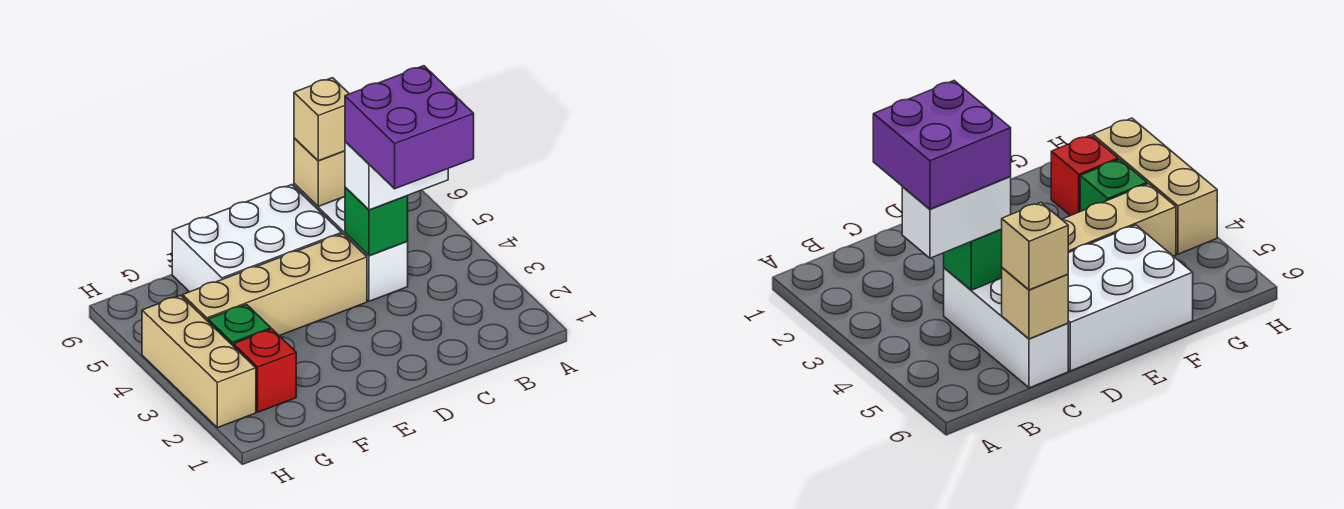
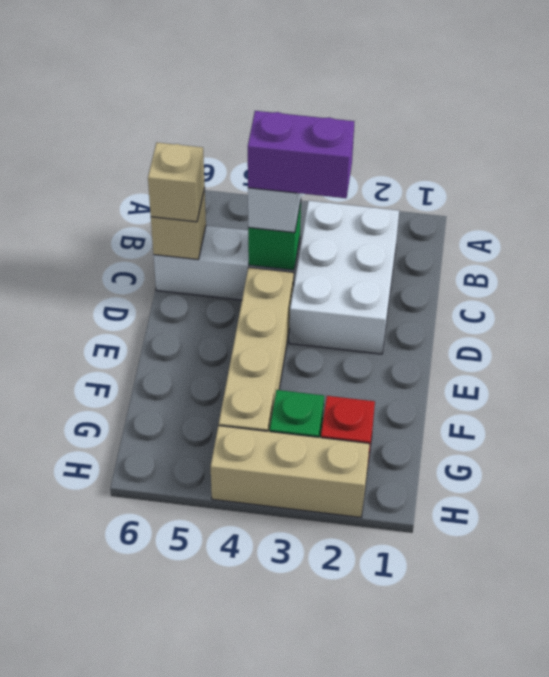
purple brick B3:C4 level 4 -> purple brick C3:C4 level 4
white brick D5:F6 level 1 -> white brick B2:D3 level 1

